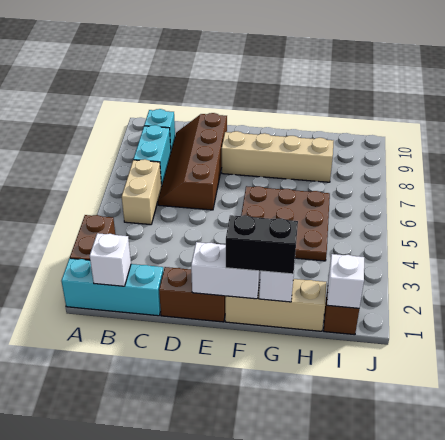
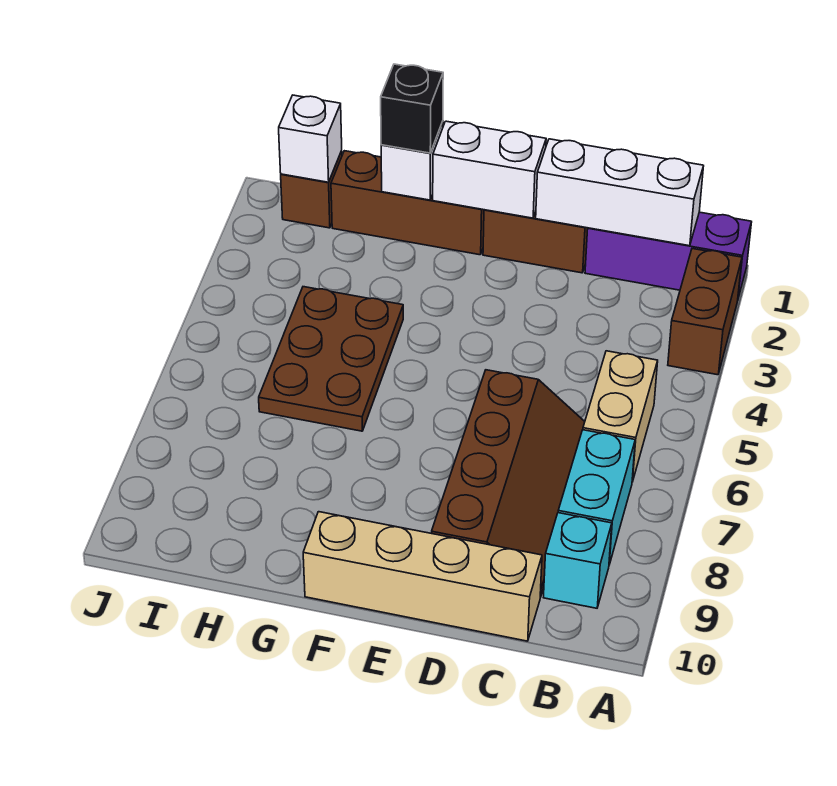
cyan brick A1:C1 level 1 -> purple brick A1:C1 level 1
white brick B1 level 2 -> white brick B1:D1 level 2
tan brick E8:H8 level 1 -> tan brick C10:F10 level 1
tan brick F1:H1 level 1 -> brown brick F1:H1 level 1
black brick F1:G1 level 3 -> black brick G1 level 3
brown plate F4:H6 level 1 -> brown plate G4:H6 level 1

